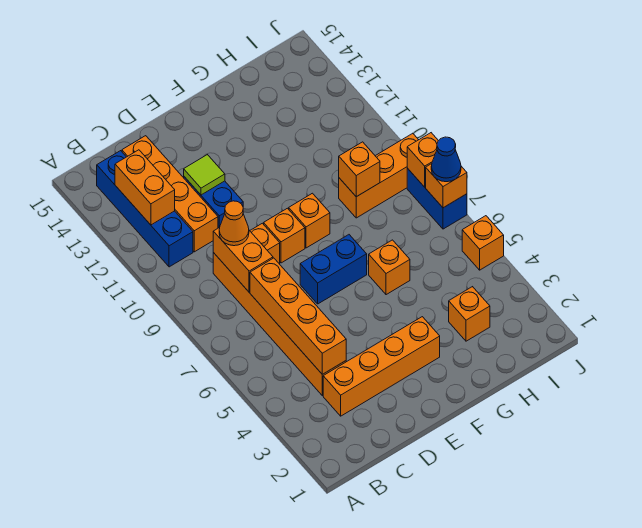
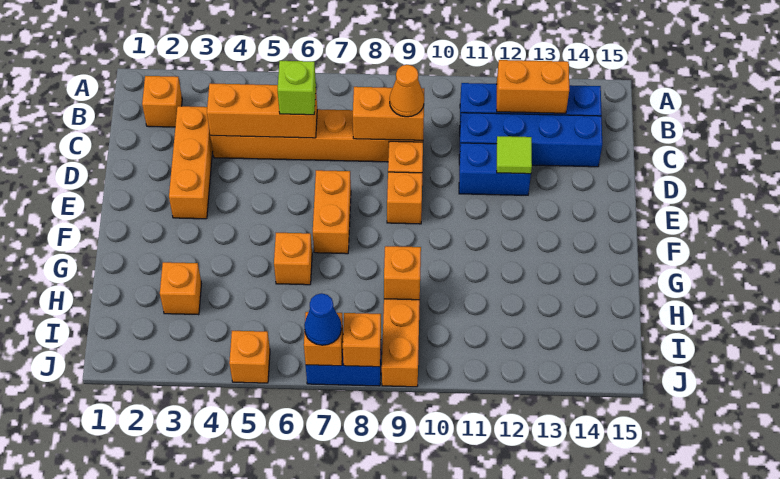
orange brick C3:F3 level 1 -> orange brick C3:E3 level 1
orange brick C4:C7 level 2 -> orange brick C4:C6 level 2
none -> lime brick C6 level 3
orange brick C11:C14 level 1 -> blue brick C11:C14 level 1
blue brick E7:F7 level 1 -> orange brick E7:F7 level 1
orange brick F9 level 1 -> orange brick B2 level 1

